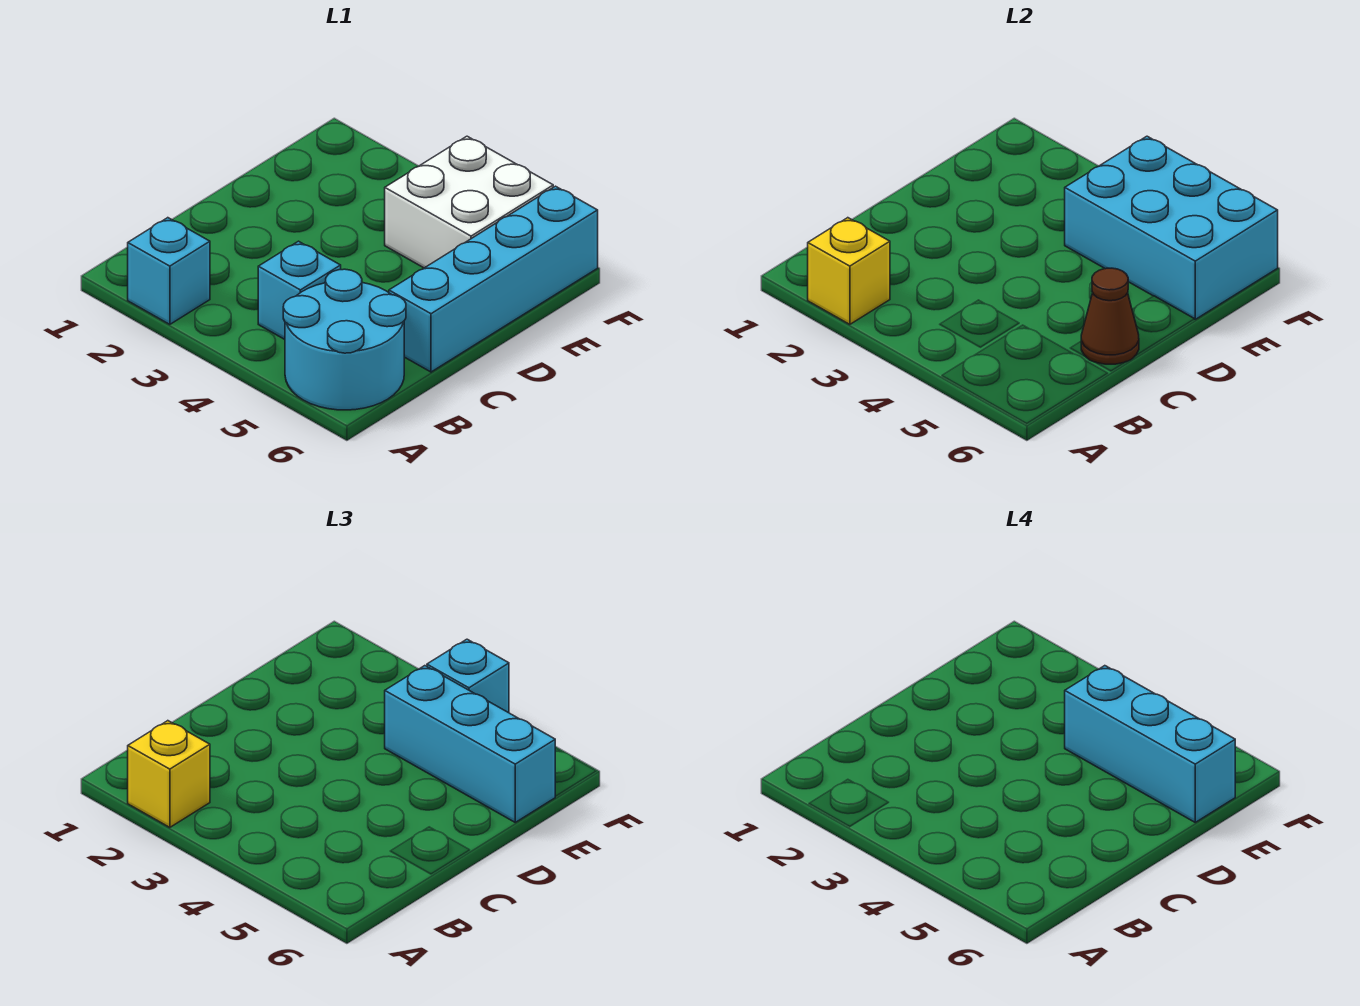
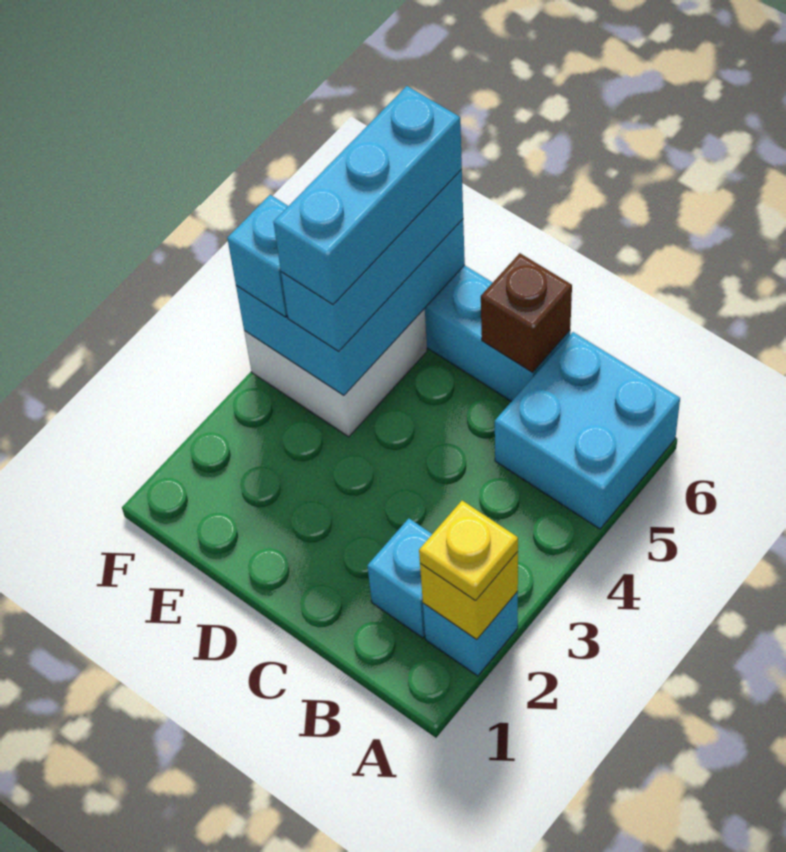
yellow brick A2 level 3 -> yellow plate A2 level 3
cyan round brick A5:B6 level 1 -> cyan brick A5:B6 level 1
cyan brick B4 level 1 -> cyan brick B2 level 1
brown cone C6 level 2 -> brown brick C6 level 2

